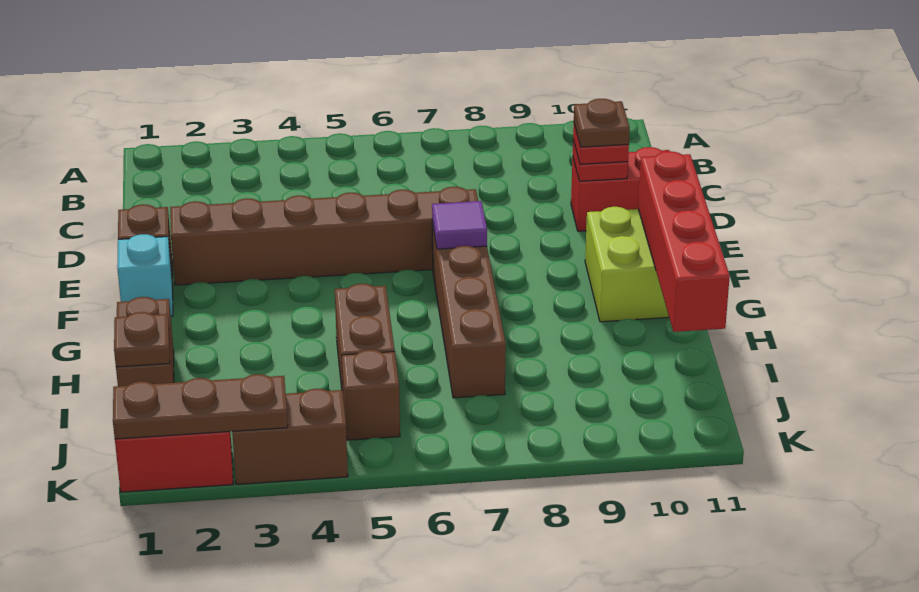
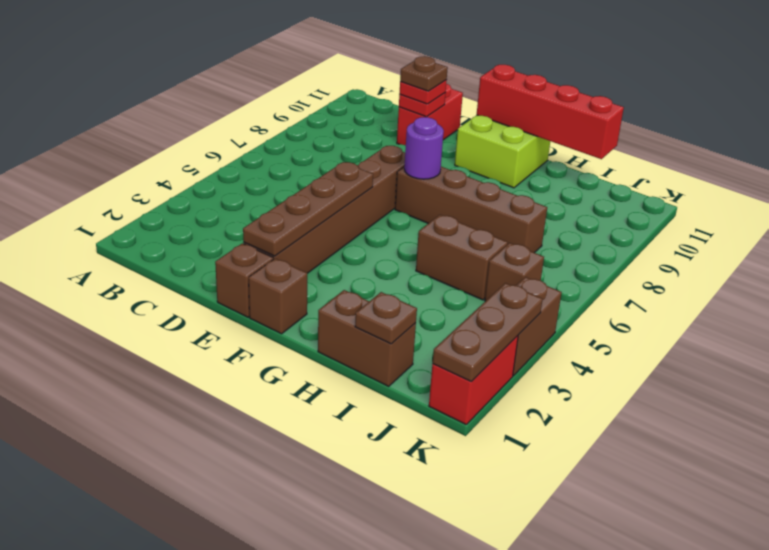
none -> brown plate E2:E5 level 2
cyan brick F1 level 1 -> brown brick F1 level 1
purple tile F7 level 2 -> purple round brick F7 level 2

